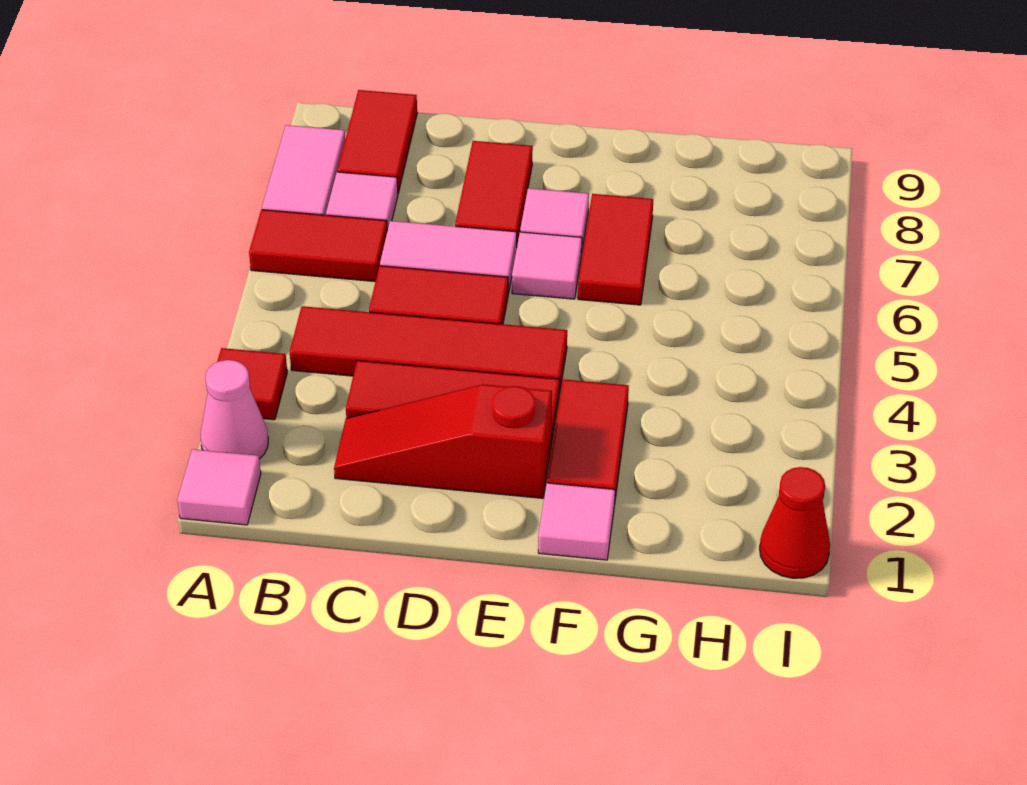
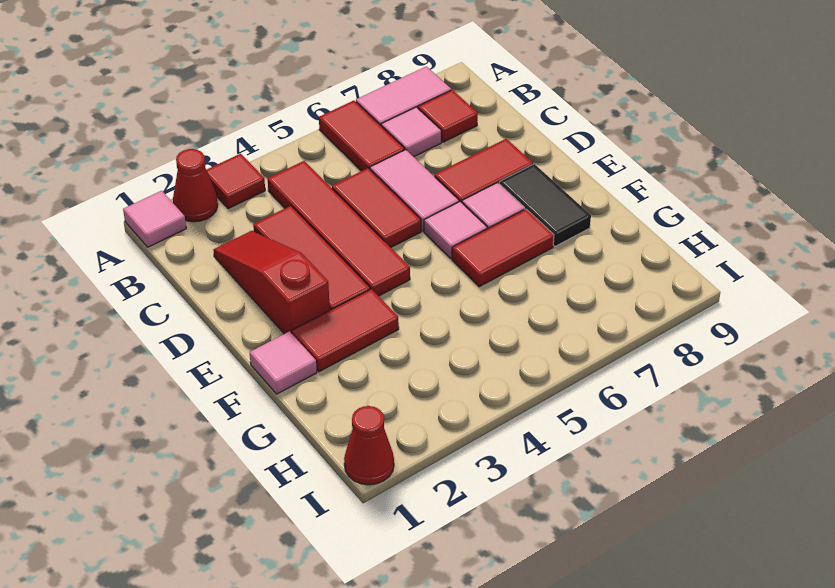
pink cone A2 level 1 -> red cone A2 level 1
red tile B8:B9 level 1 -> red tile B8 level 1
none -> black tile E8:F8 level 1

